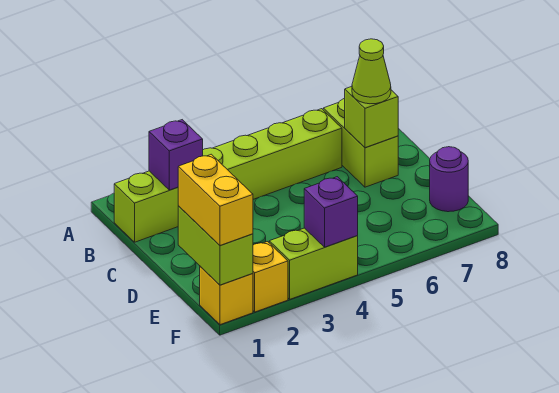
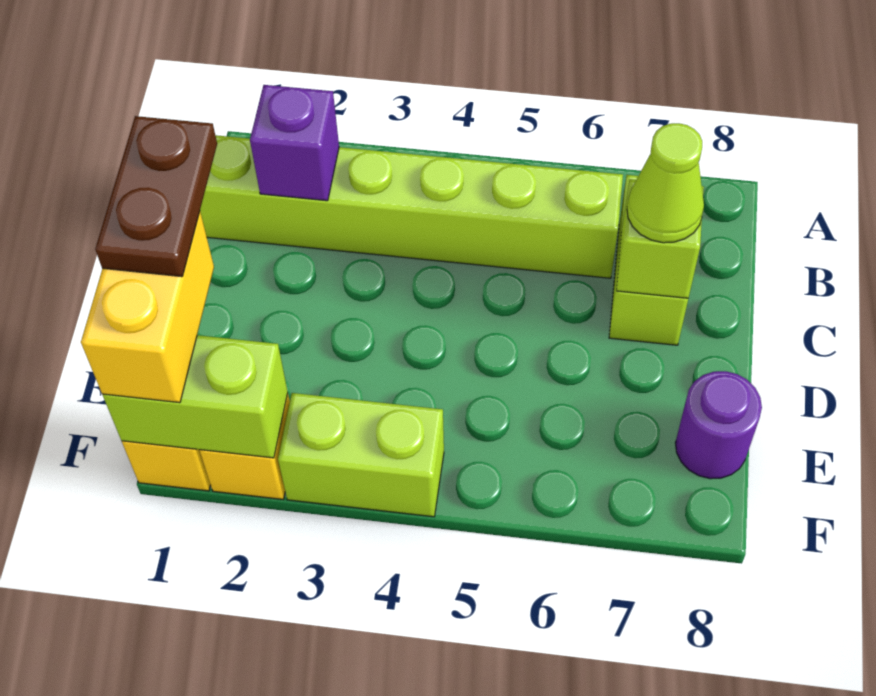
none -> brown plate D1:E1 level 4
lime brick E1:F1 level 2 -> lime brick F1:F2 level 2
purple brick F4 level 2 -> none

